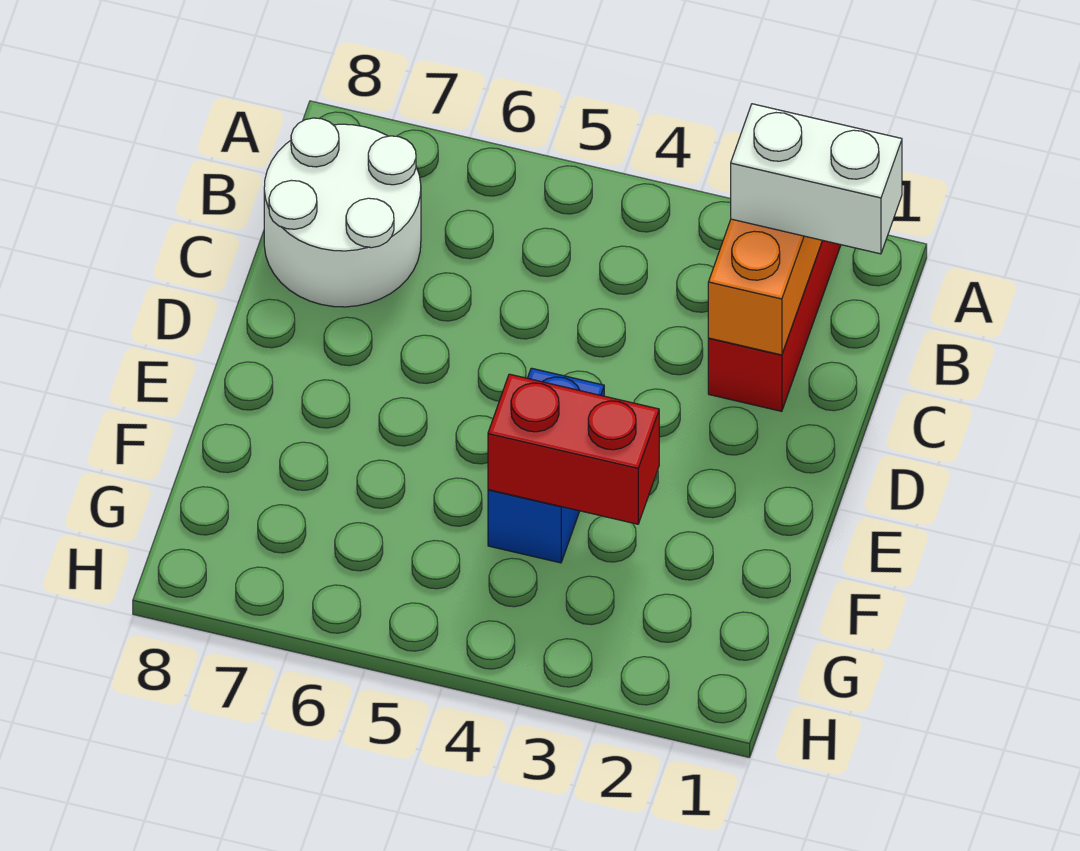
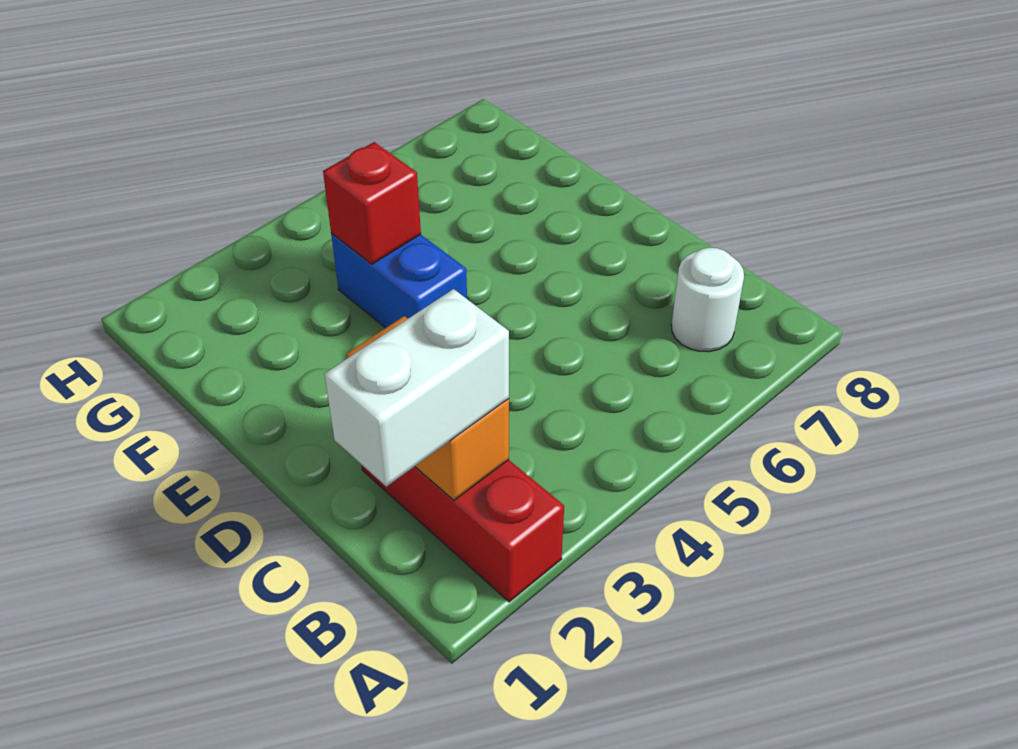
white round brick B7:C8 level 1 -> white round brick B7 level 1
red brick F3:F4 level 2 -> red brick F4 level 2

